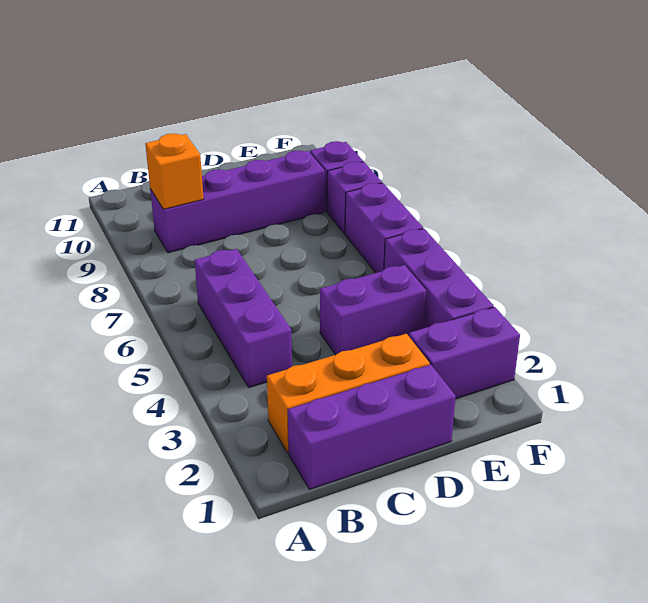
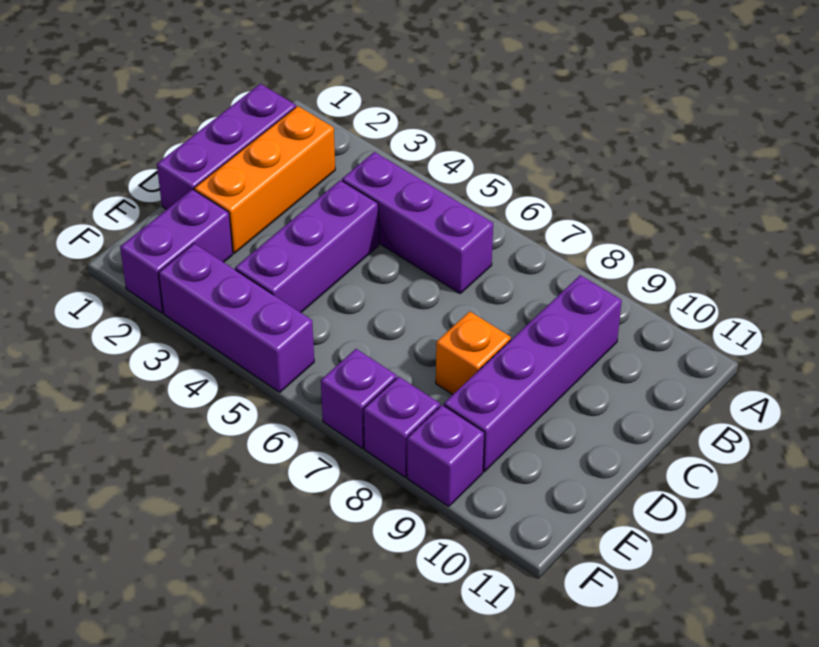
orange brick B9 level 2 -> orange brick D8 level 1
purple brick D4:E4 level 1 -> purple brick C4:E4 level 1
purple brick F6:F7 level 1 -> purple brick F7 level 1

